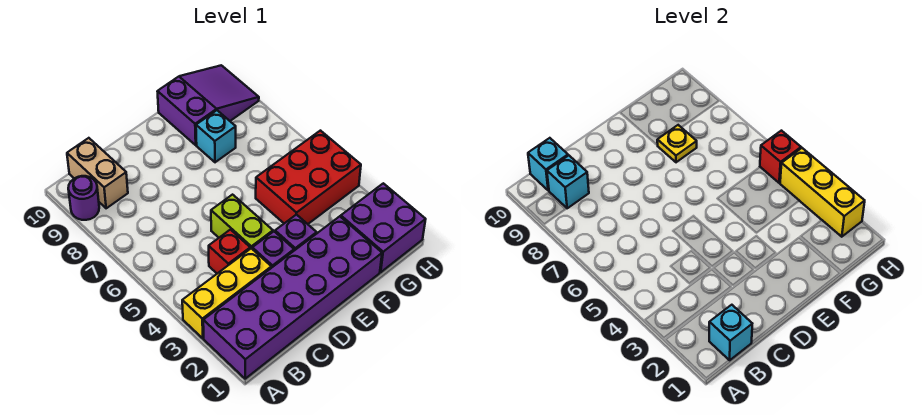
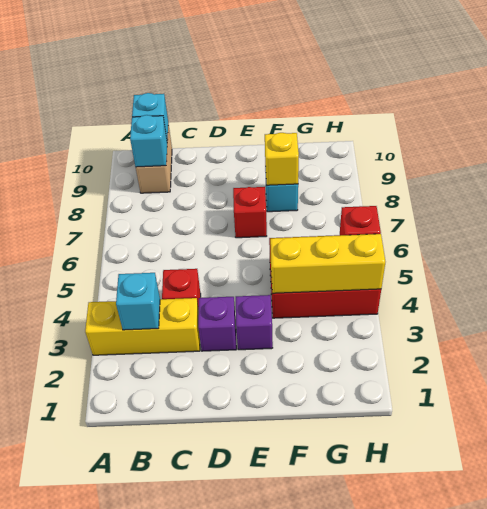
purple brick A1:F2 level 1 -> none
purple round brick A9 level 1 -> none
cyan brick B1 level 2 -> cyan brick B3 level 2
lime brick D4:D5 level 1 -> none
none -> red brick E7 level 1
yellow plate F8 level 2 -> yellow brick F8 level 2
purple slope F9:H10 level 1 top F -> none
purple brick G1:H2 level 1 -> none
yellow brick H2:H4 level 2 -> yellow brick F4:H4 level 2

